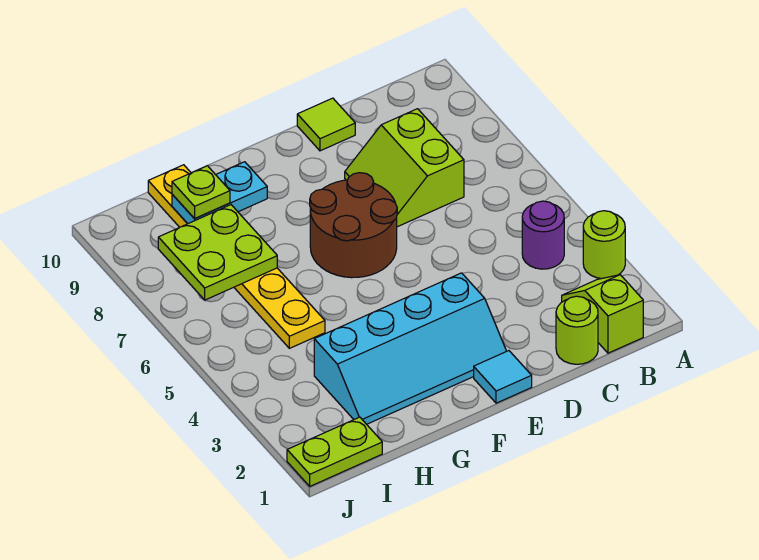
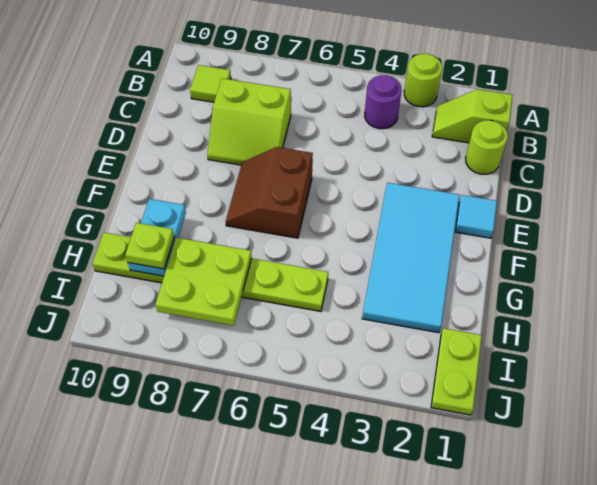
lime tile D10 level 1 -> lime tile B9 level 1
cyan slope E2:H3 level 1 top 3 -> cyan tile E2:H3 level 1
brown round brick E6:F7 level 1 -> brown slope E6:F7 level 1 top 6
yellow plate H5:H10 level 1 -> lime plate H5:H10 level 1

